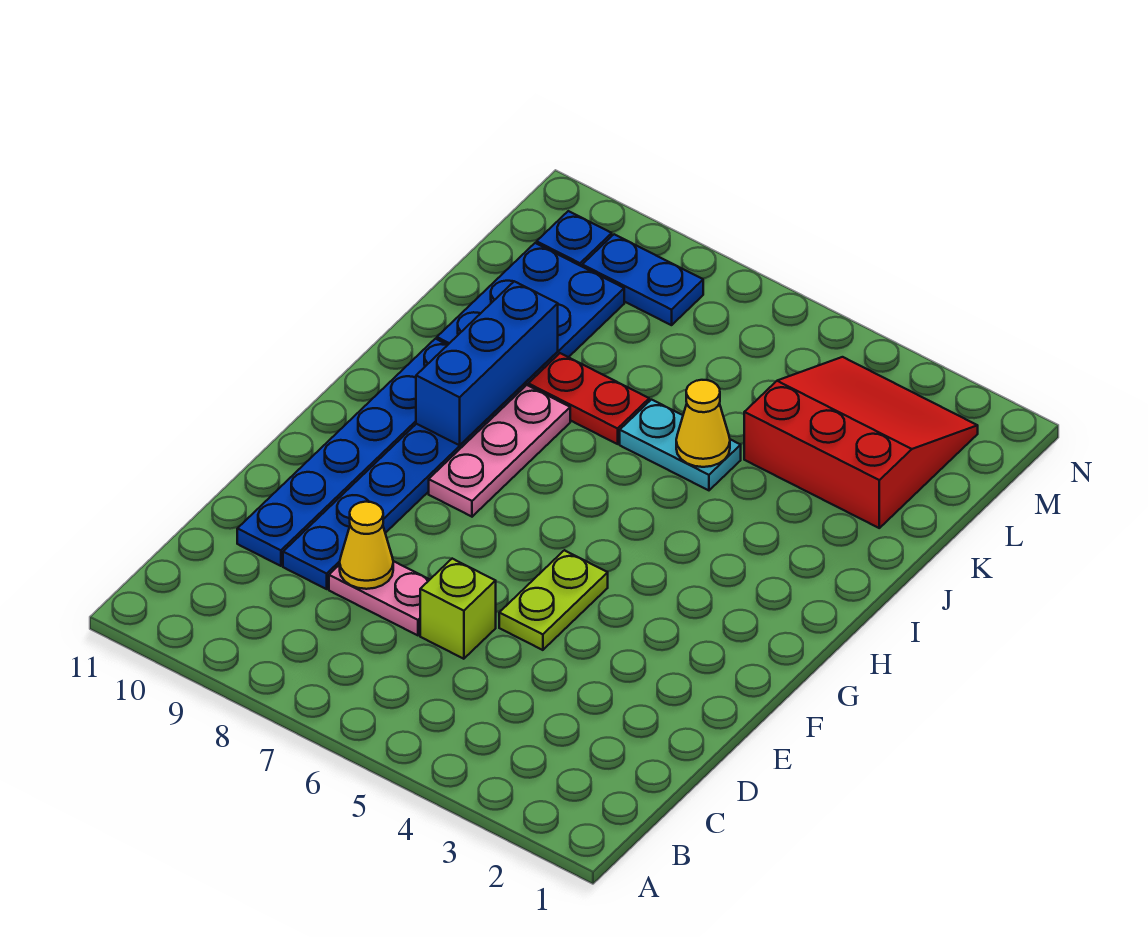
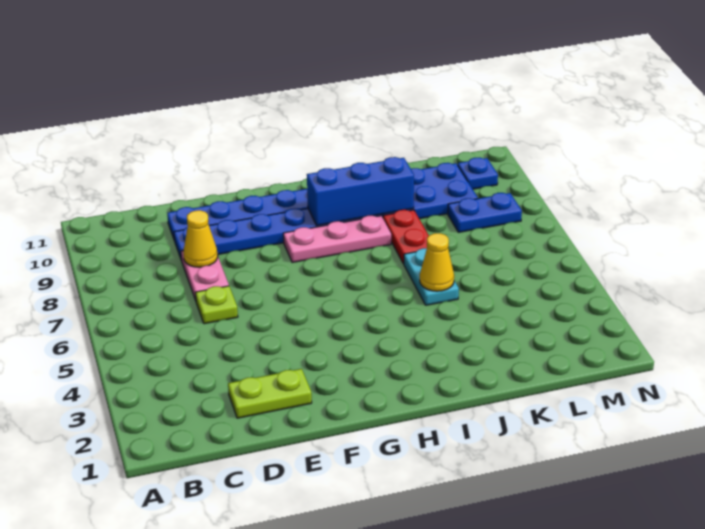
lime brick D6 level 1 -> lime plate D6 level 1
lime plate E5:F5 level 1 -> lime plate D2:E2 level 1
red slope K2:M4 level 1 top K -> none
blue plate M8:M9 level 1 -> blue plate L8:M8 level 1

